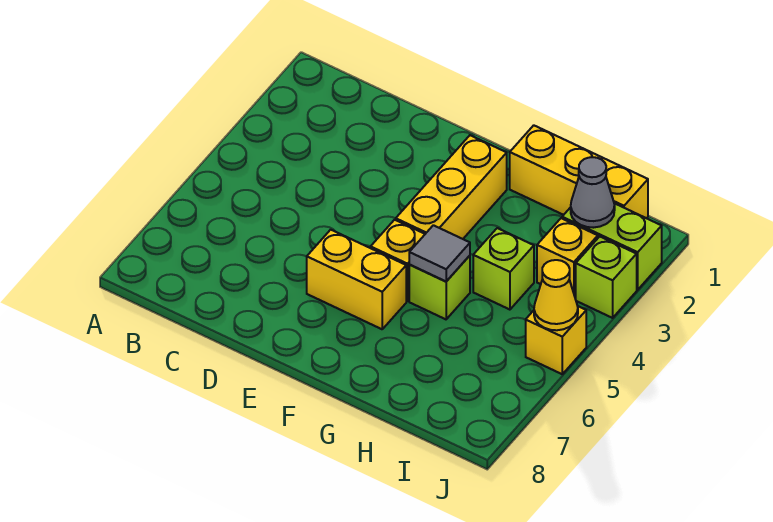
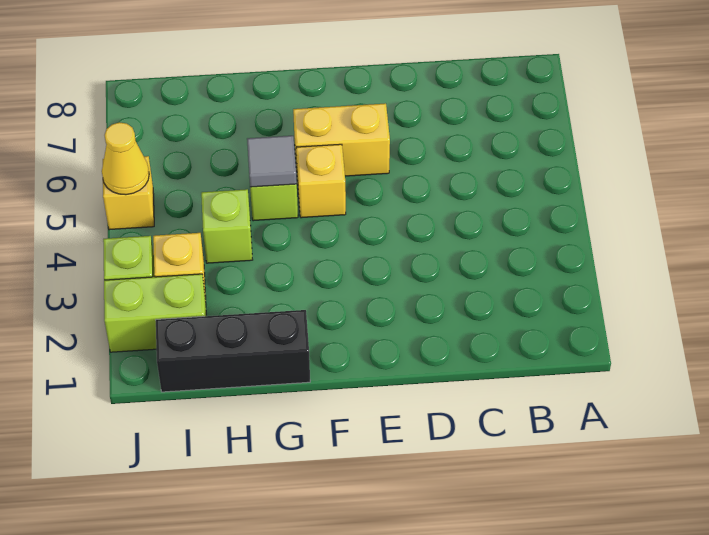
yellow brick F2:F4 level 1 -> none
yellow brick G1:I1 level 1 -> black brick G1:I1 level 1
grey cone I2 level 2 -> none

